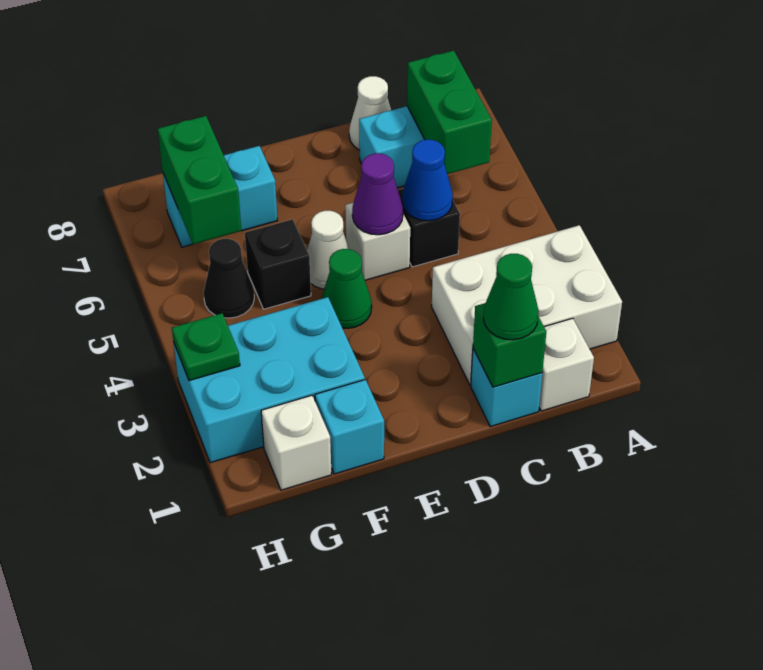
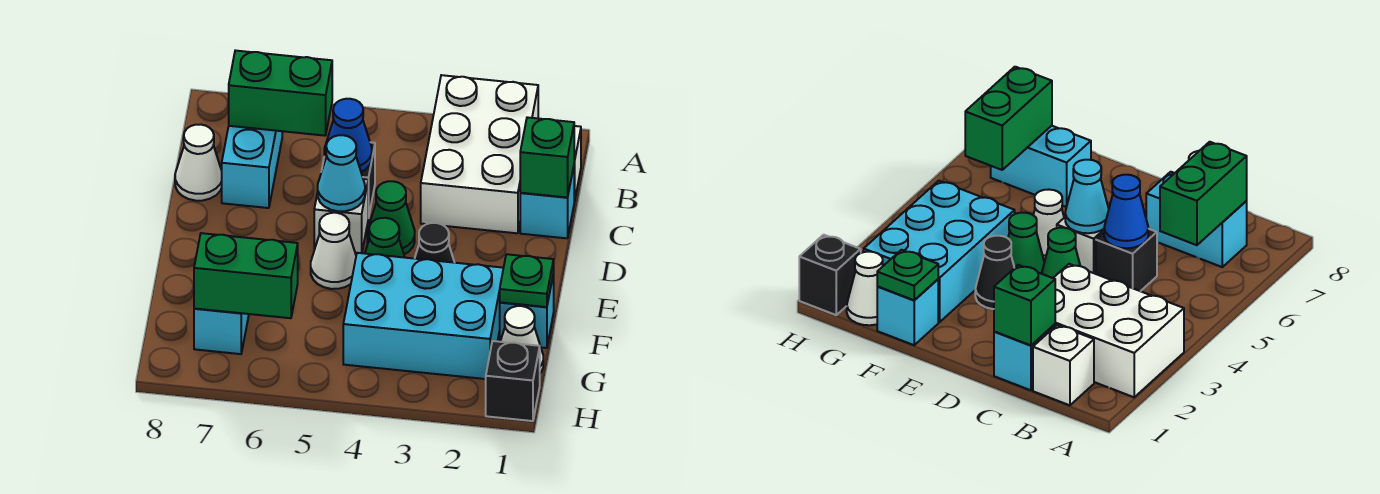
green cone C1 level 3 -> green cone D4 level 1
purple cone D5 level 2 -> cyan cone D5 level 2
cyan brick F2:H3 level 1 -> cyan brick F2:G4 level 1
black brick F5 level 1 -> black brick H1 level 1
white brick G1 level 1 -> white cone G1 level 1
black cone G5 level 1 -> black cone E3 level 1
green plate H3 level 2 -> green plate F1 level 2

